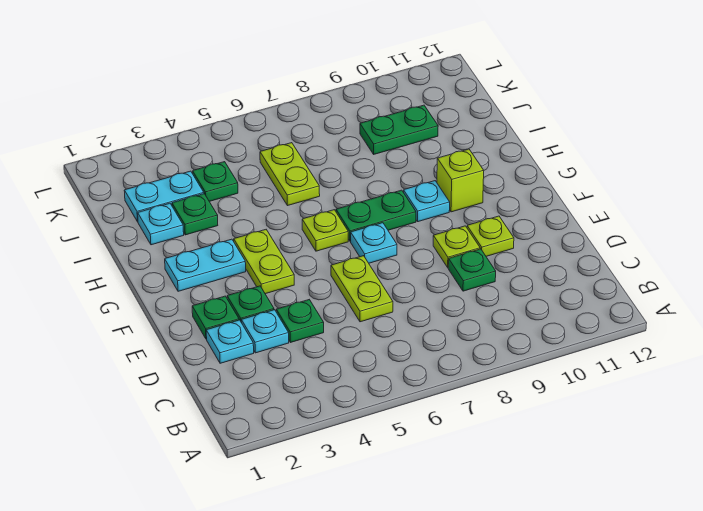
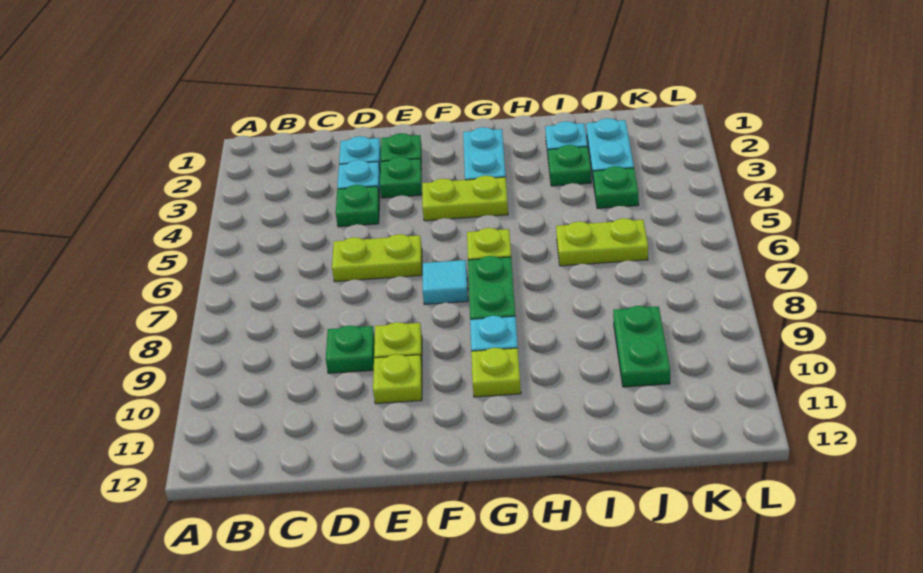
cyan plate F7 level 1 -> cyan tile F7 level 1
lime brick G10 level 1 -> lime plate G10 level 1

